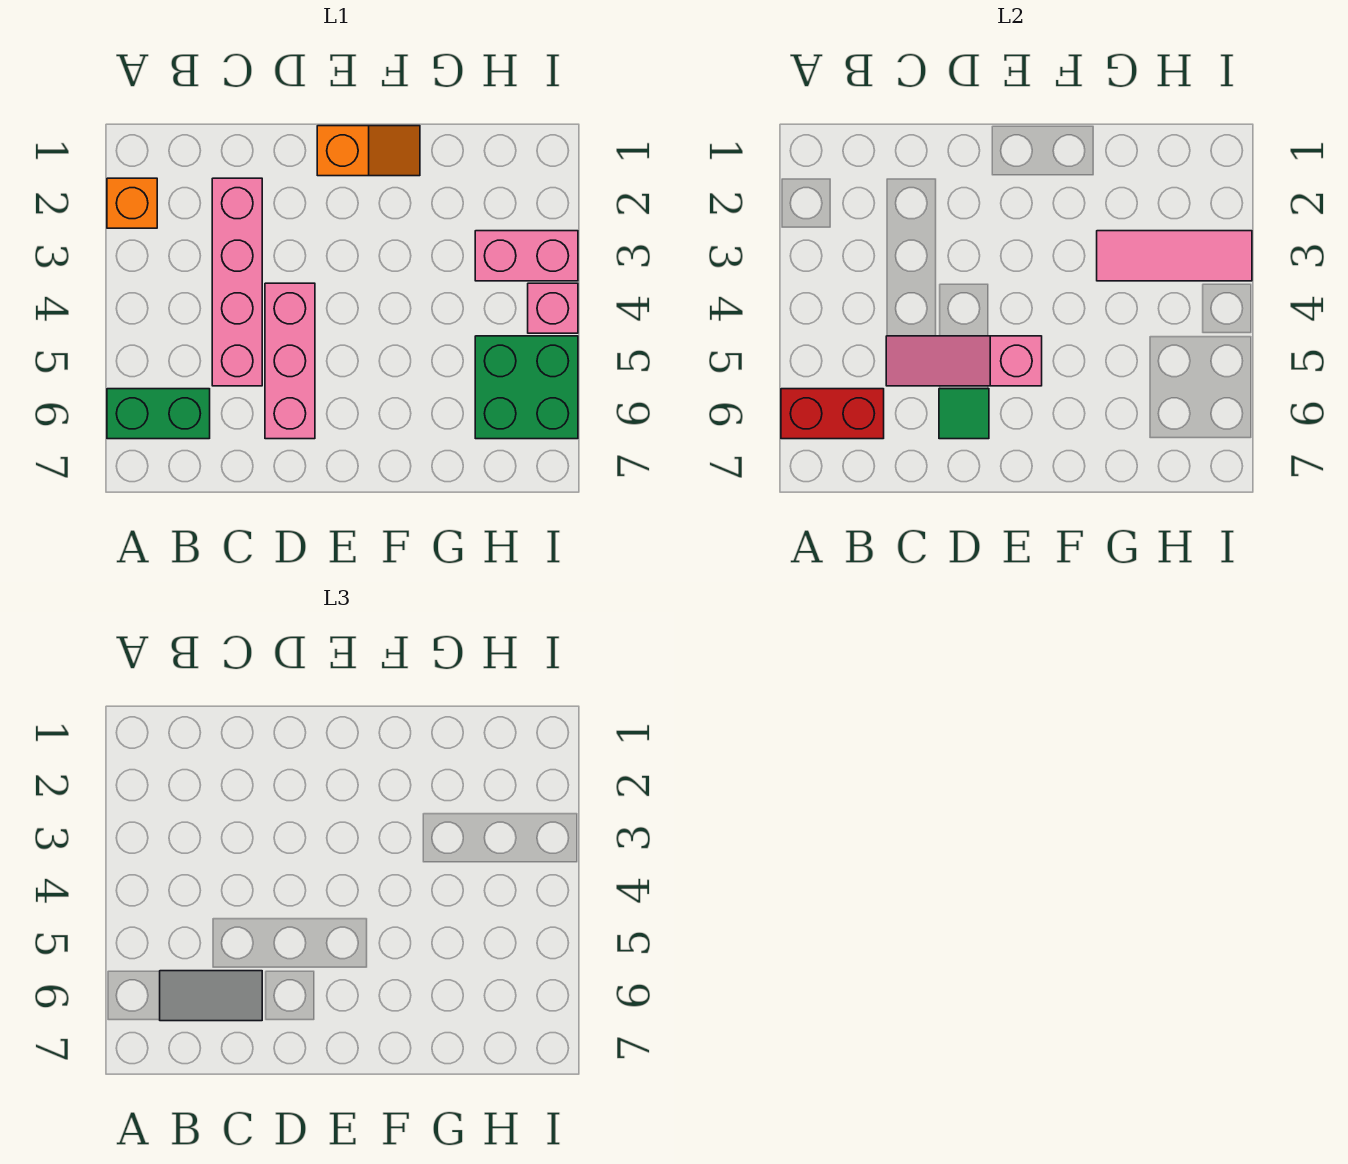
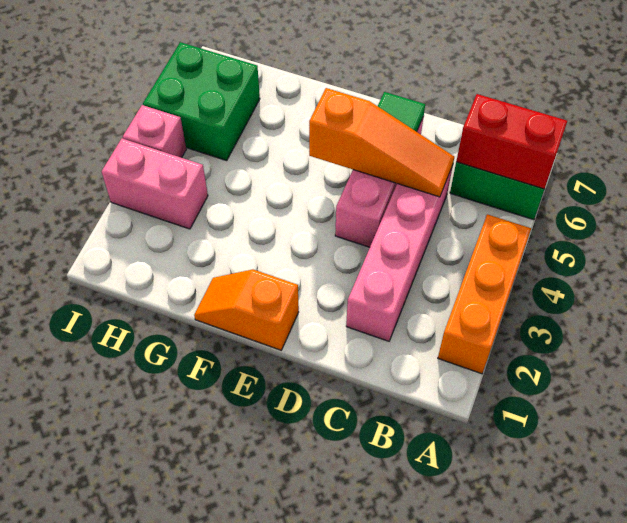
orange brick A2 level 1 -> orange brick A2:A4 level 1
grey tile B6:C6 level 3 -> none
pink slope C5:E5 level 2 top E -> orange slope C5:E5 level 2 top E
pink tile G3:I3 level 2 -> none

